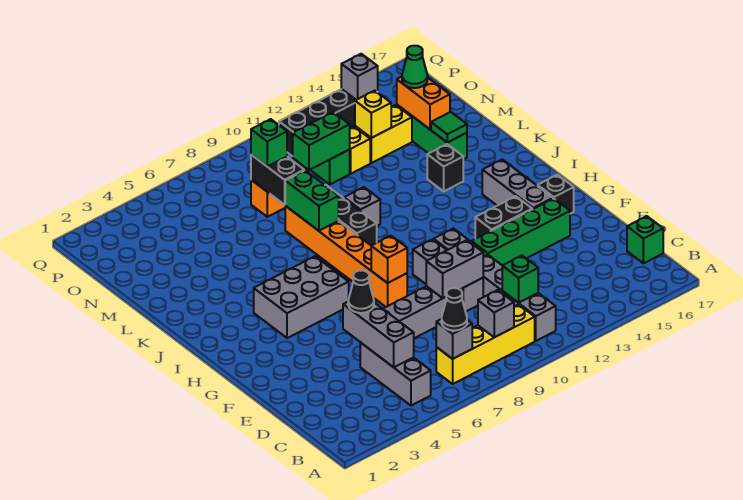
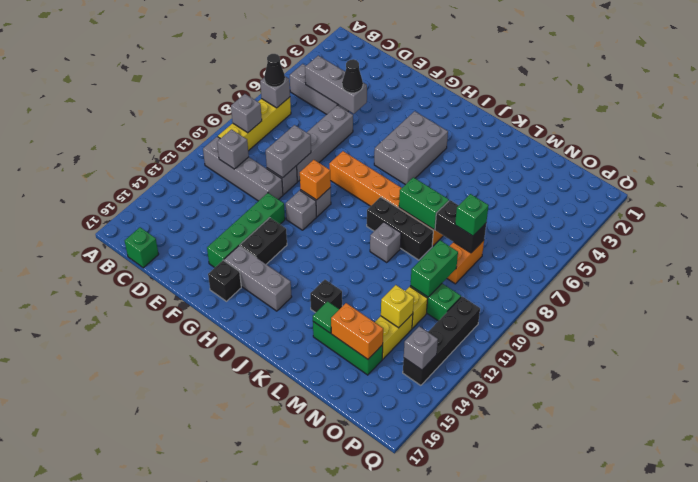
green brick C11 level 2 -> grey brick C11 level 2
orange brick G8 level 2 -> orange brick G10 level 2
green cone N15 level 3 -> none

